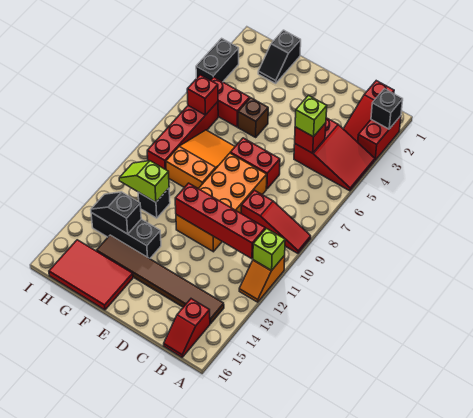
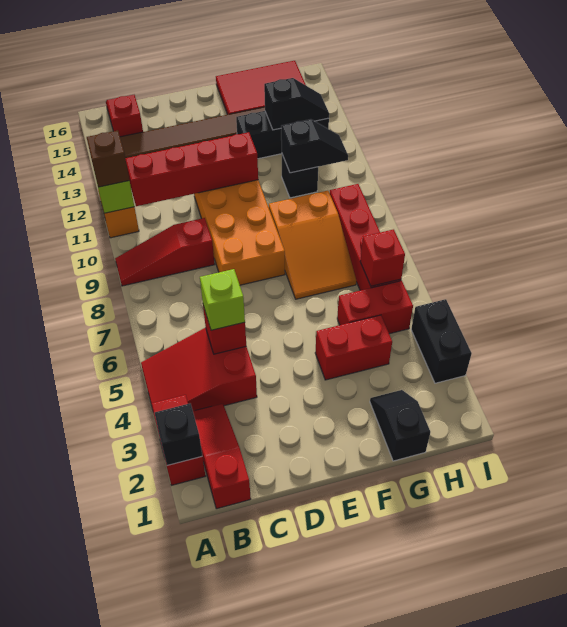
red brick D7:E7 level 1 -> red brick F4:G4 level 1
brown brick F5 level 1 -> brown brick A11 level 3
lime slope G11:H11 level 2 top G -> black slope G11:H11 level 2 top G

